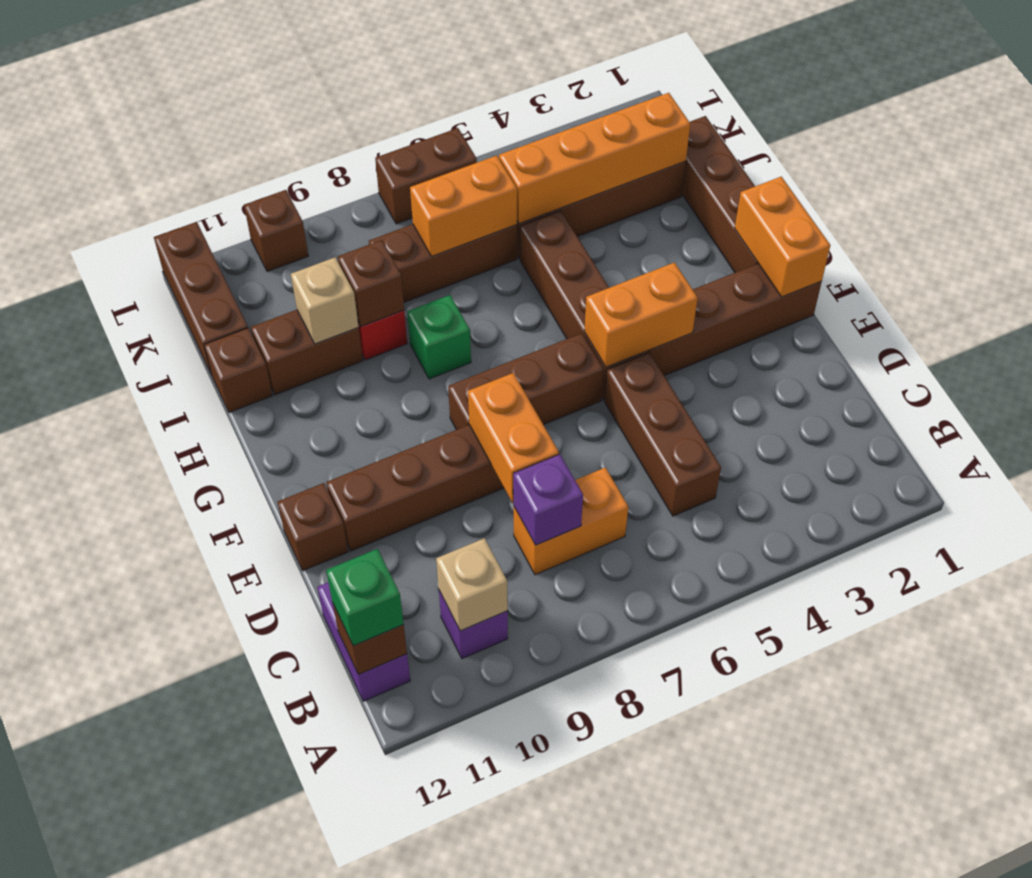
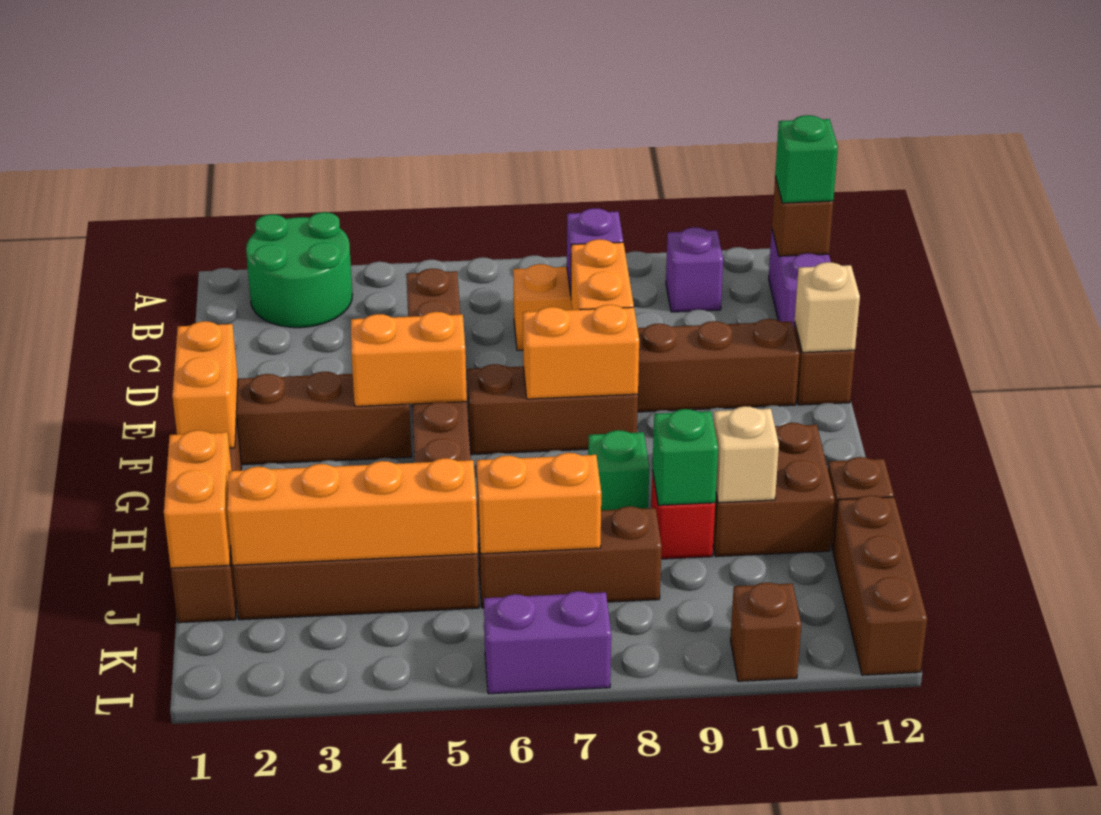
none -> green round brick A2:B3 level 1
tan brick B10 level 2 -> tan brick E12 level 2
none -> orange brick F7:F8 level 2
none -> orange brick I1:J1 level 2
brown brick I9 level 2 -> green brick I9 level 2
brown brick I10:I11 level 1 -> brown brick H10:I11 level 1
brown brick L6:L7 level 1 -> purple brick L6:L7 level 1

